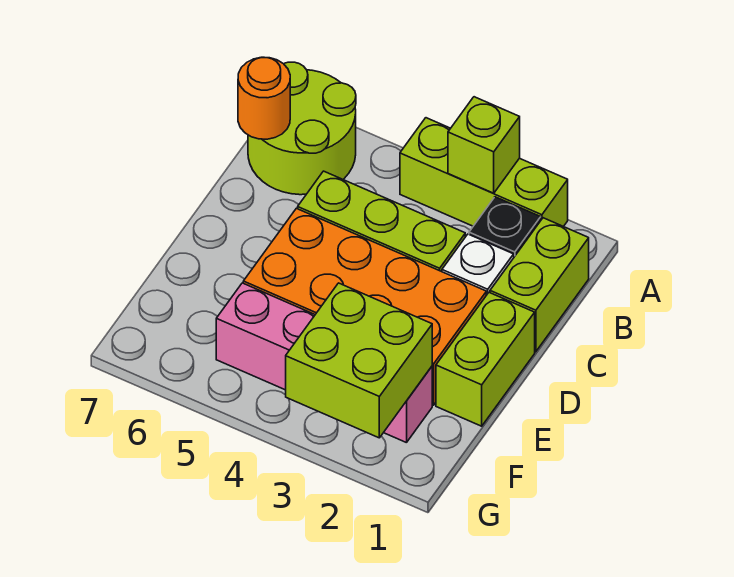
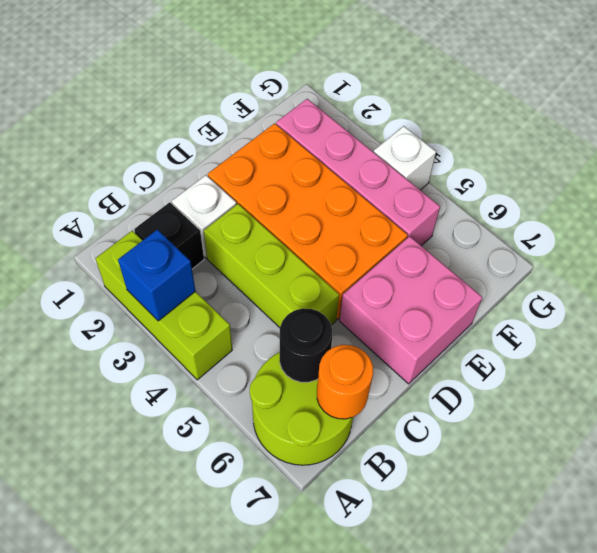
lime brick A3 level 2 -> blue brick A3 level 2
lime brick B1:C1 level 1 -> none
none -> black round brick B6 level 2
lime brick D1:E1 level 1 -> none
none -> pink brick D6:E7 level 1
lime brick F2:G3 level 2 -> none
none -> white brick G4 level 1

